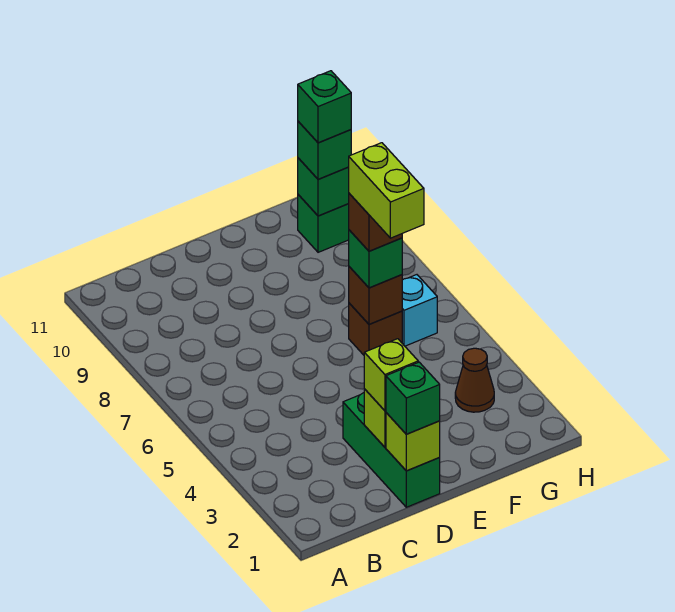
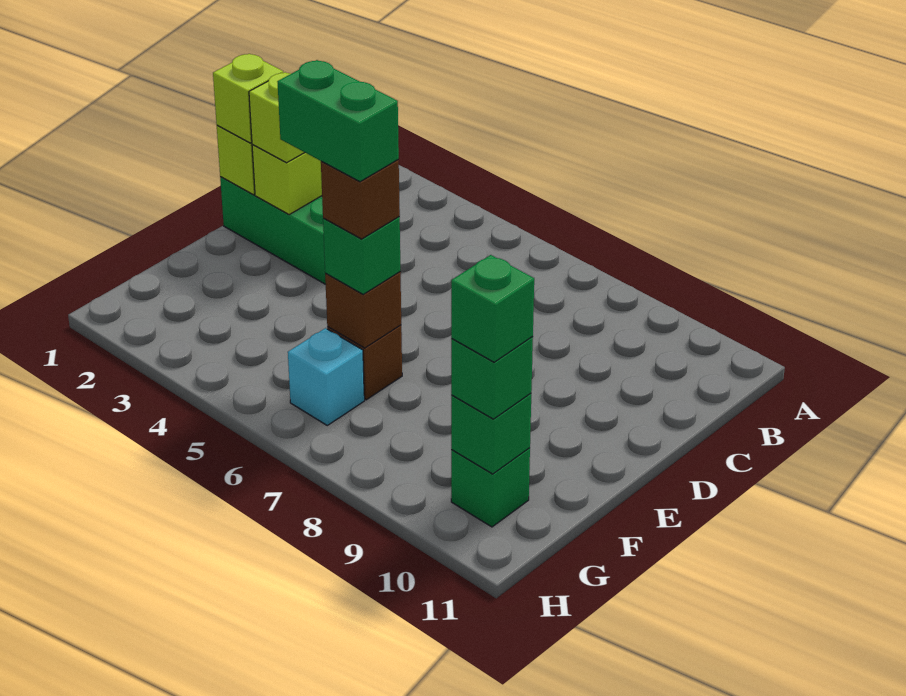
green brick D1 level 3 -> lime brick D1 level 3
lime brick F5:F6 level 5 -> green brick F5:F6 level 5
brown cone G3 level 1 -> none

